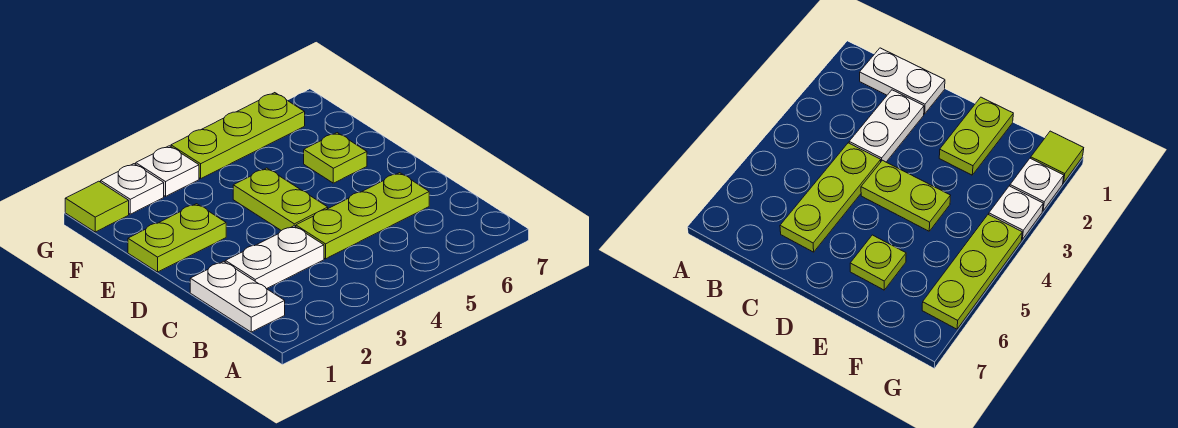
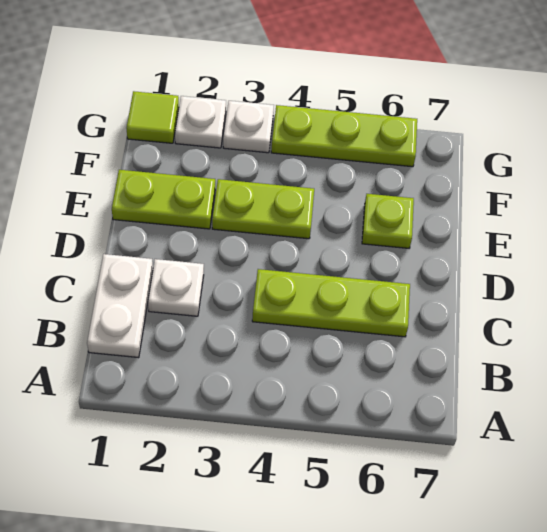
white plate C2:C3 level 1 -> white plate C2 level 1
lime plate D4:E4 level 1 -> lime plate E3:E4 level 1

